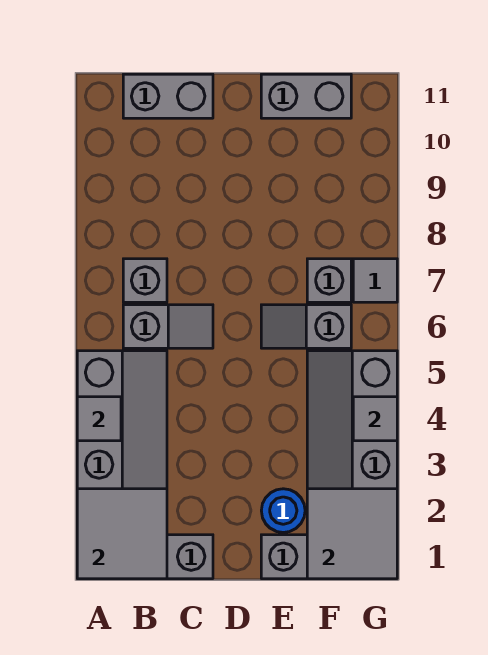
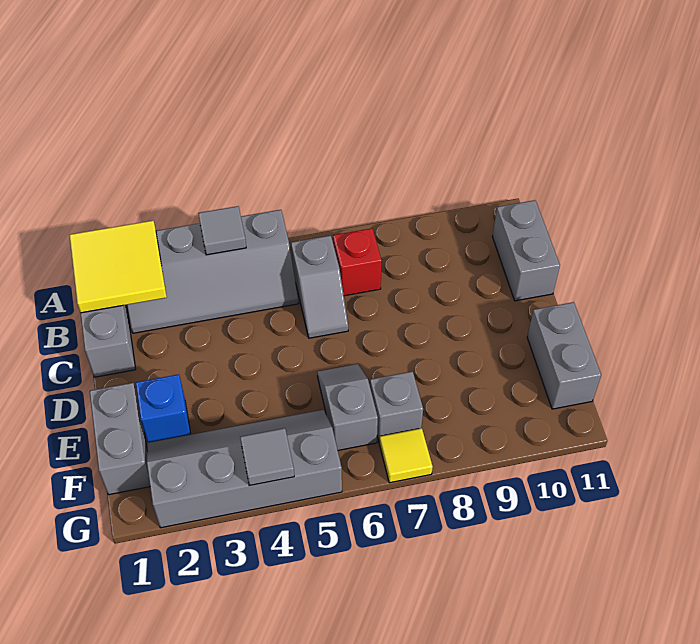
grey tile A1:B2 level 2 -> yellow tile A1:B2 level 2
grey brick B7 level 1 -> red brick B7 level 1
blue round brick E2 level 1 -> blue brick E2 level 1
grey tile F1:G2 level 2 -> none
grey tile G7 level 1 -> yellow tile G7 level 1

